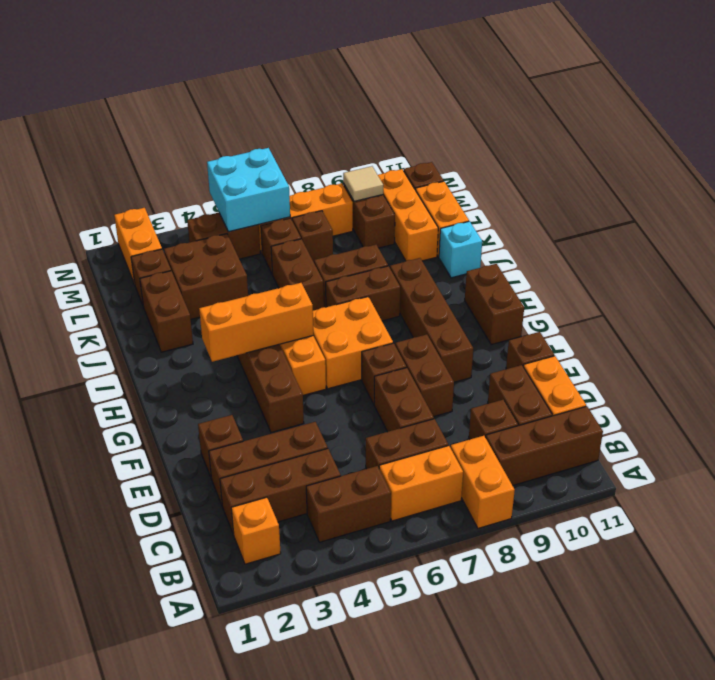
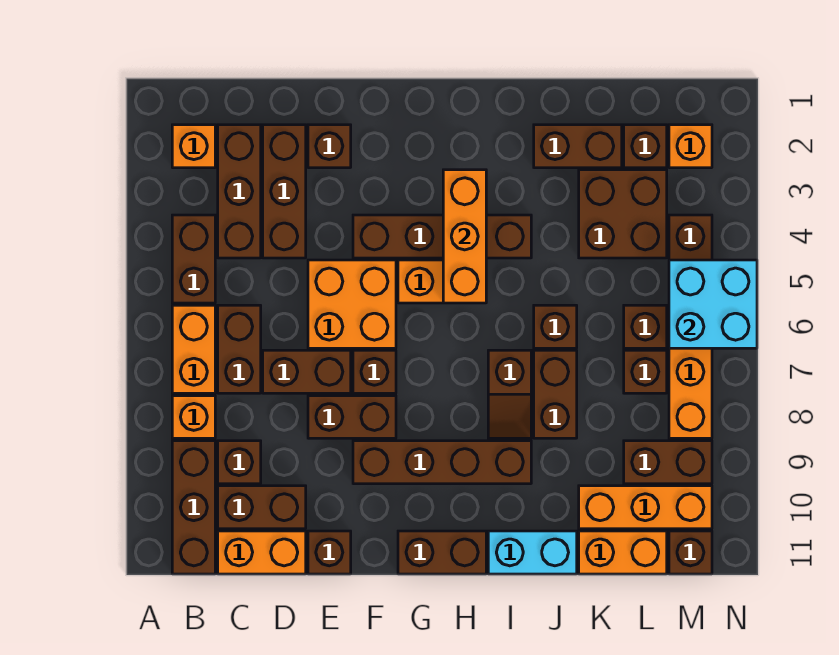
orange brick A8:B8 level 1 -> orange brick B8 level 1
orange brick G6:H7 level 1 -> orange brick E5:F6 level 1
brown brick I7:I8 level 1 -> brown slope I7:I8 level 1 top 7
brown brick J6:K6 level 1 -> brown brick J6 level 1
cyan brick J11 level 1 -> cyan brick I11:J11 level 1
orange brick M2:N2 level 1 -> orange brick M2 level 1
tan tile M9 level 2 -> none

